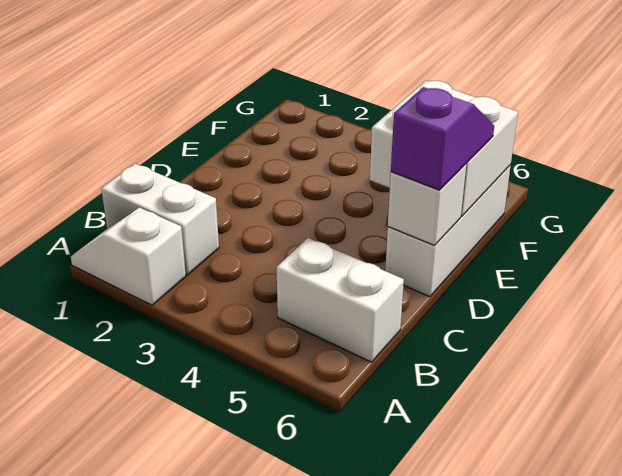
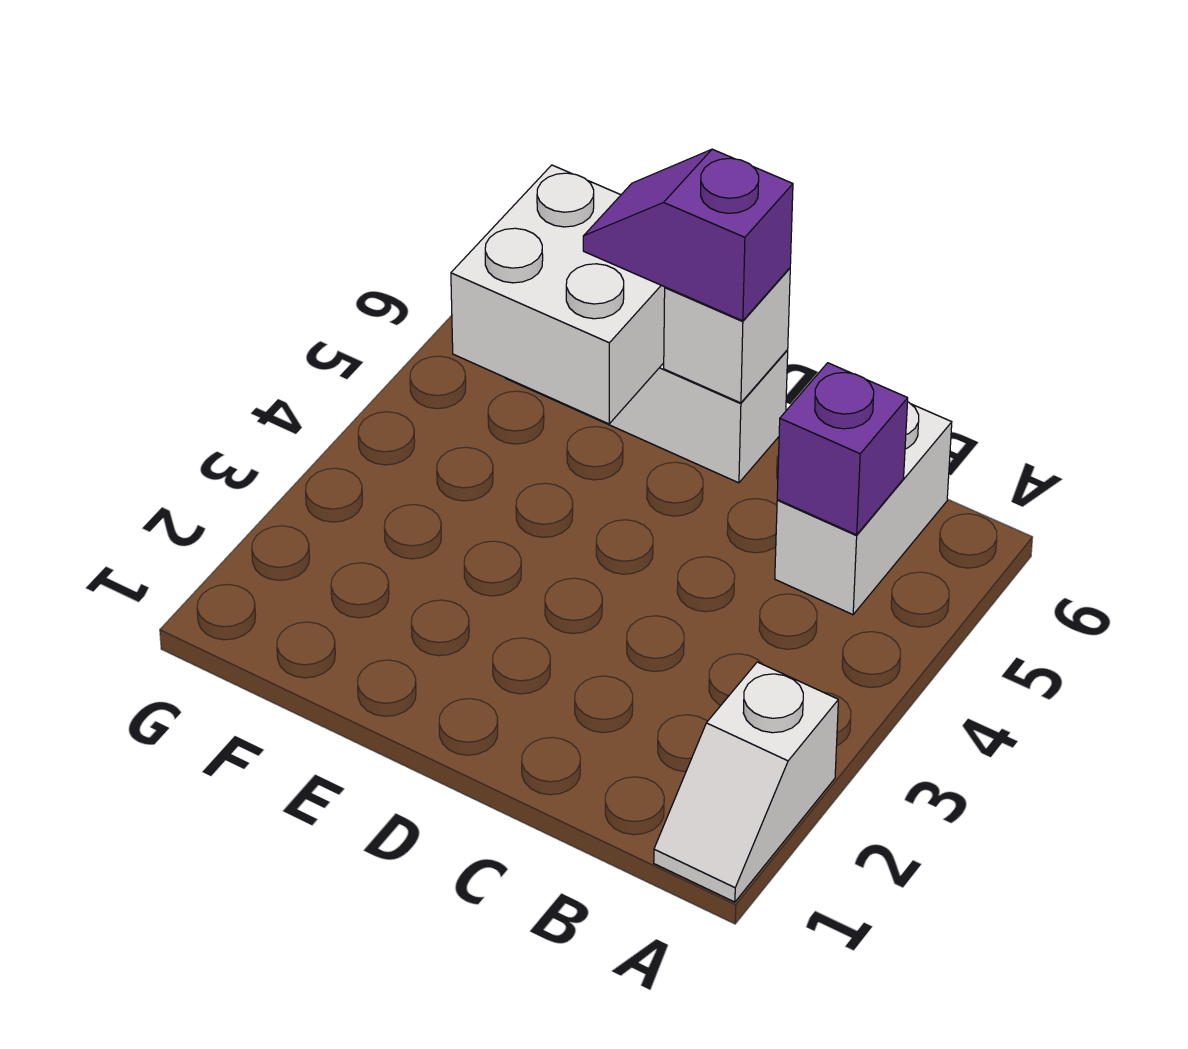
white brick B1:B2 level 1 -> none
none -> purple brick B5 level 2

